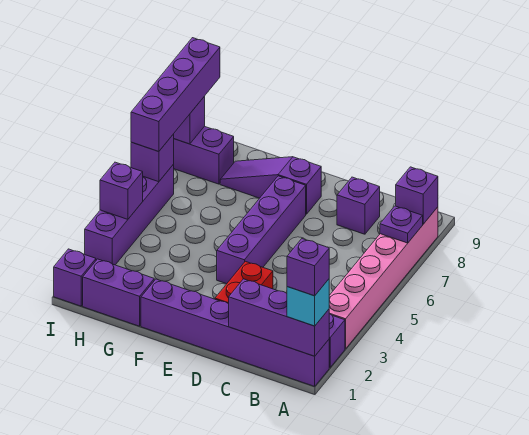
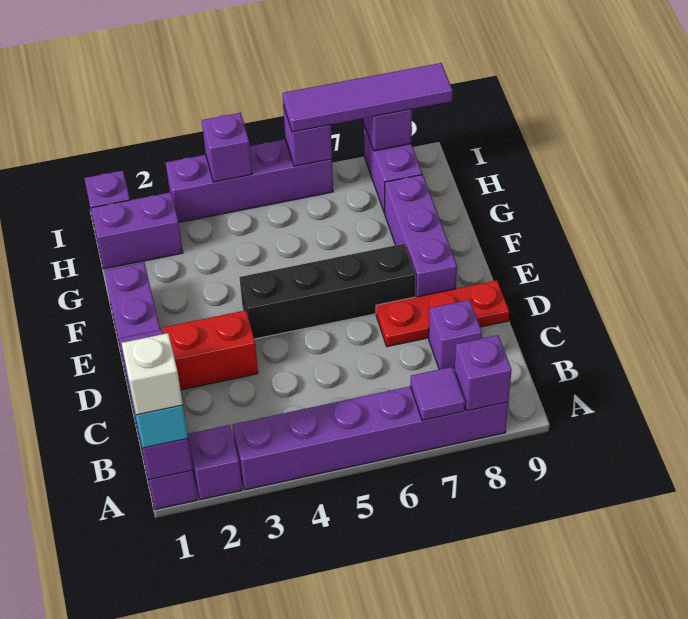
purple brick A1 level 4 -> white brick A1 level 4
pink brick A3:A8 level 1 -> purple brick A3:A8 level 1
purple plate A7 level 2 -> purple tile A7 level 2
none -> red plate D7:D9 level 1
purple brick E4:E7 level 1 -> black brick E4:E7 level 1
purple slope E8:G8 level 1 top E -> purple brick E8:G8 level 1
purple brick G1:H1 level 1 -> purple brick H1:H2 level 1
purple brick I6:I9 level 3 -> purple tile I6:I9 level 3

